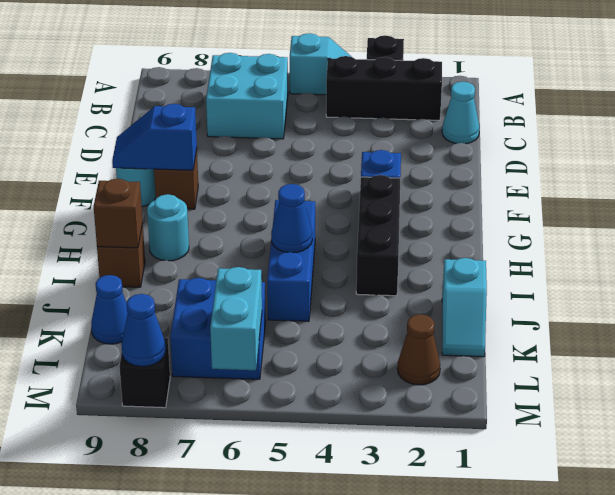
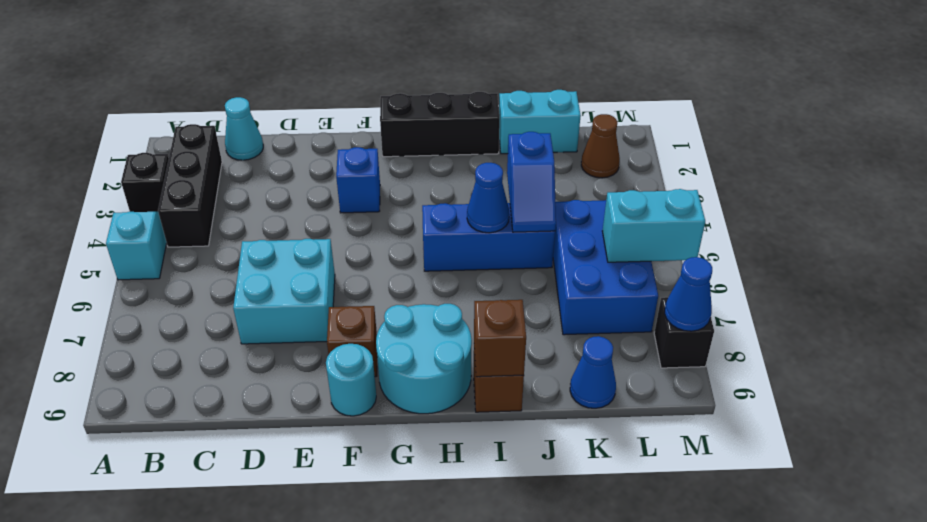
cyan brick B6:C7 level 1 -> cyan brick D6:E7 level 1
blue slope F8:F9 level 2 top 8 -> blue slope J4:J5 level 2 top 4
black brick G3:I3 level 1 -> black brick G1:I1 level 1
cyan round brick H8 level 1 -> cyan round brick G8:H9 level 1
cyan slope J1:K1 level 1 top J -> cyan brick J1:K1 level 1
blue brick K6:L7 level 1 -> blue brick K5:L7 level 1

